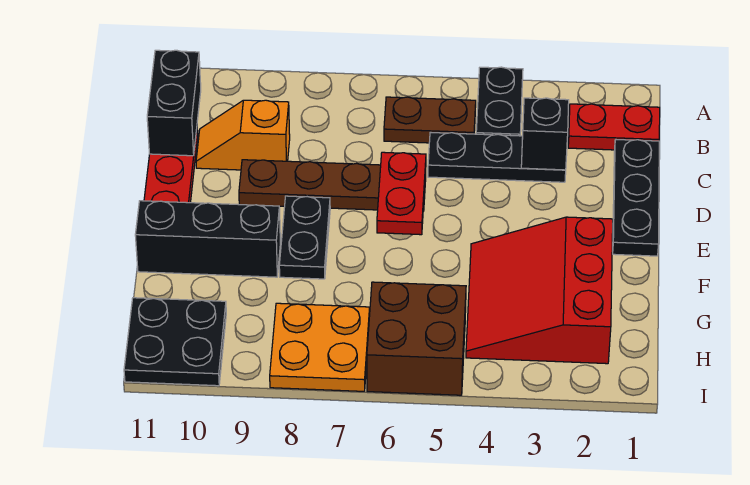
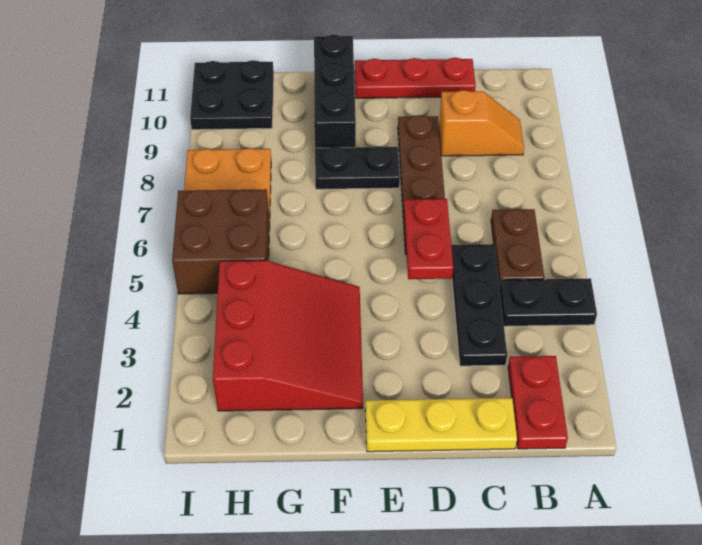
black brick B11:C11 level 2 -> none
black plate C1:E1 level 1 -> yellow plate C1:E1 level 1
black brick C3 level 2 -> none
orange slope C9:C10 level 1 top 9 -> orange slope B9:C9 level 1 top C
red plate D6:E6 level 2 -> red plate D5:D6 level 2
red slope F2:H4 level 1 top 2 -> red slope F2:H4 level 1 top H

